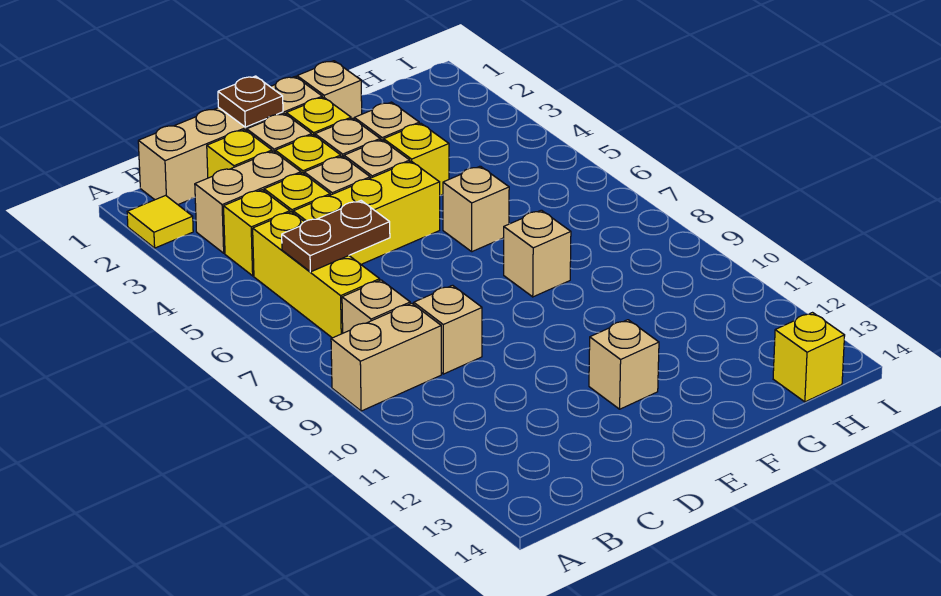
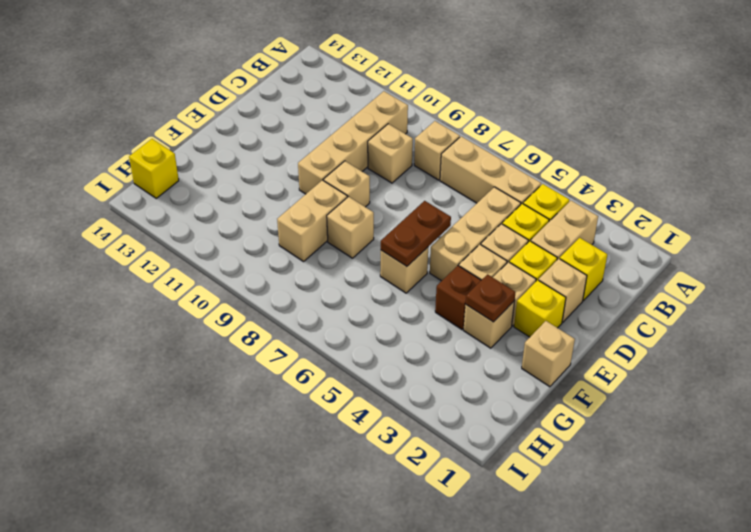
yellow tile A2 level 1 -> none
tan brick A9:B9 level 1 -> tan brick F9:G9 level 1
tan brick B1:E1 level 1 -> tan brick B10:E10 level 1
yellow brick B5:B7 level 1 -> tan brick B5:B7 level 1
brown plate B6:C6 level 2 -> brown plate E6:F6 level 2
yellow brick C5:E5 level 1 -> tan brick C5:E5 level 1
brown plate D1 level 2 -> brown plate F3 level 2
tan brick E12 level 1 -> tan brick E9 level 1
yellow brick F4 level 1 -> brown brick F4 level 1

